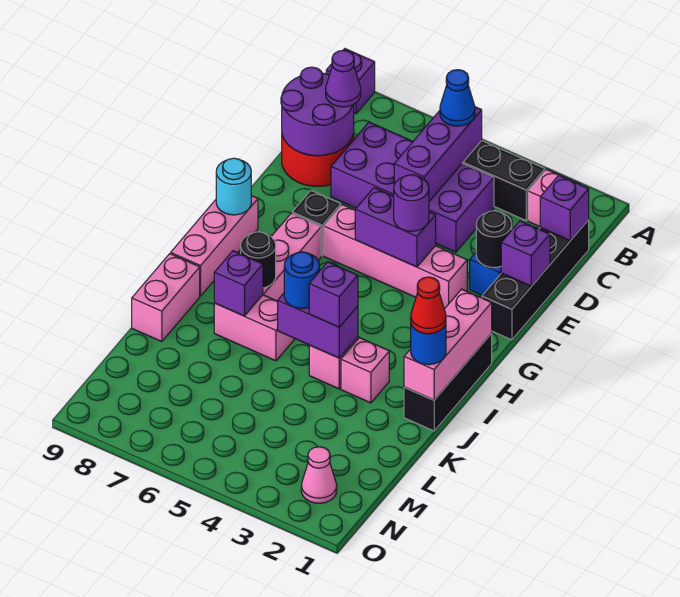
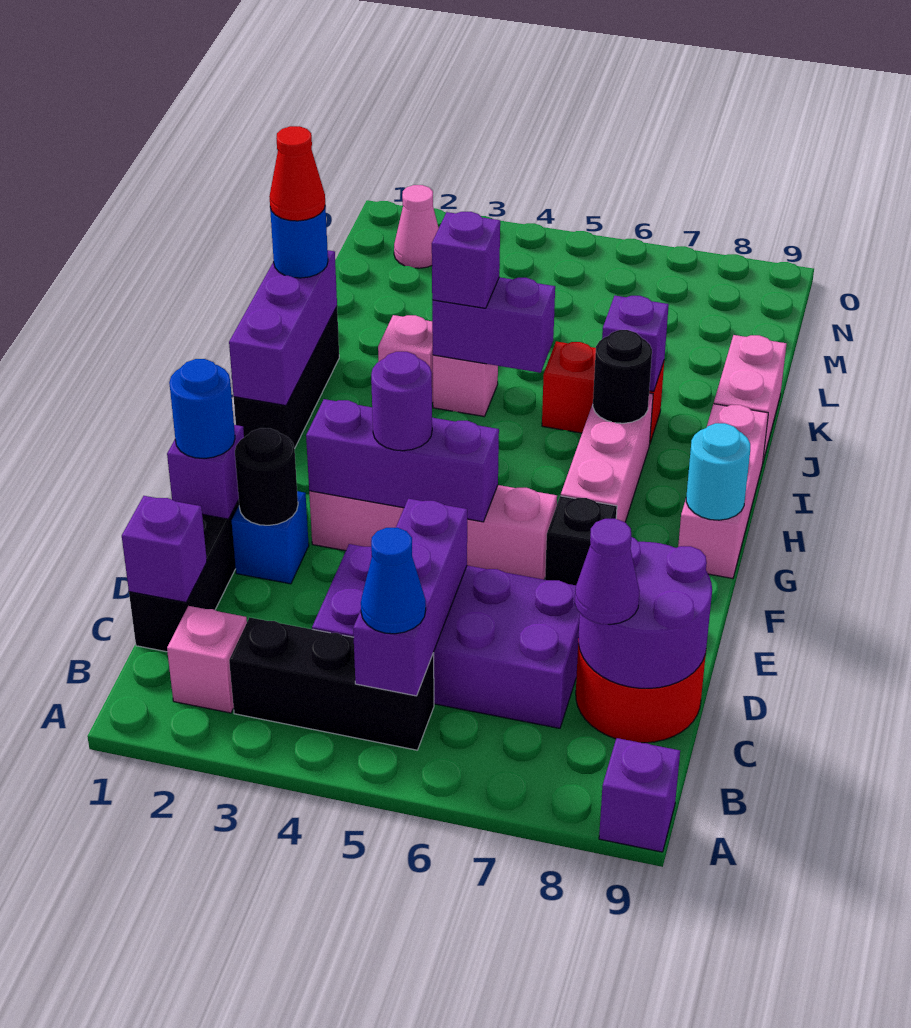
purple brick F4:F5 level 2 -> purple brick F3:F5 level 2
pink brick H1:J1 level 2 -> purple brick H1:J1 level 2
blue round brick J5 level 3 -> blue round brick E1 level 3
pink brick J6:J7 level 1 -> red brick J6:J7 level 1

